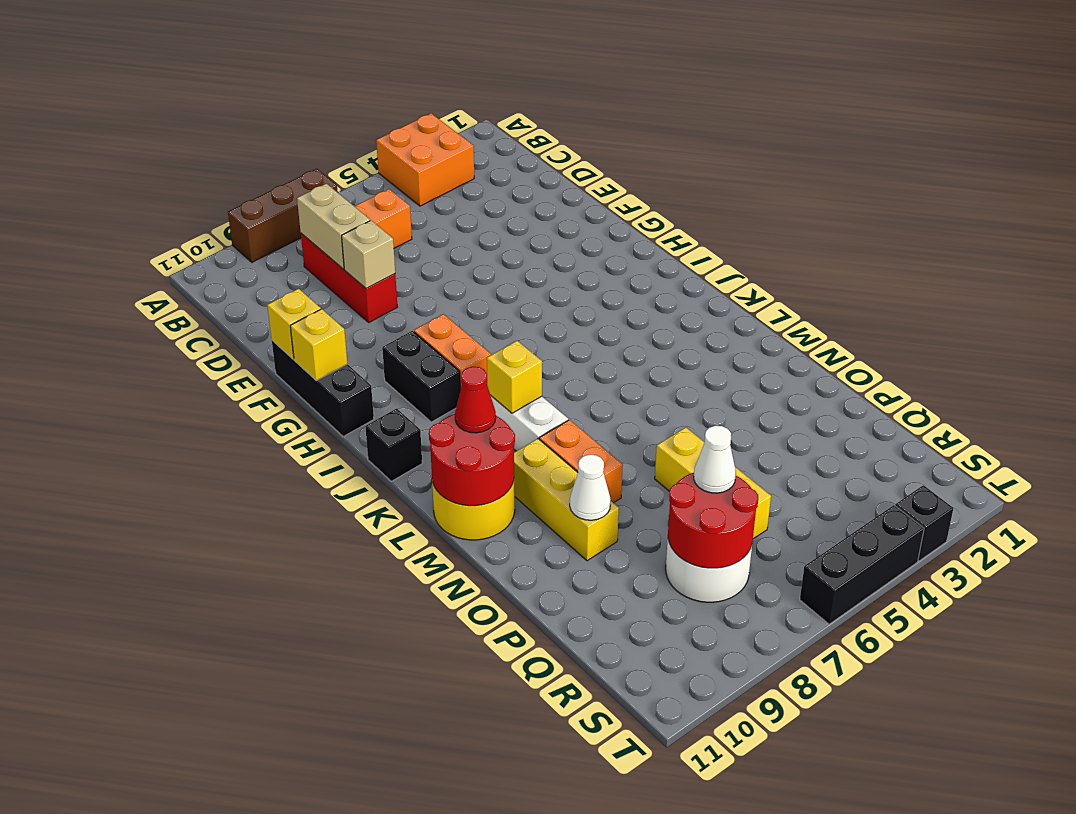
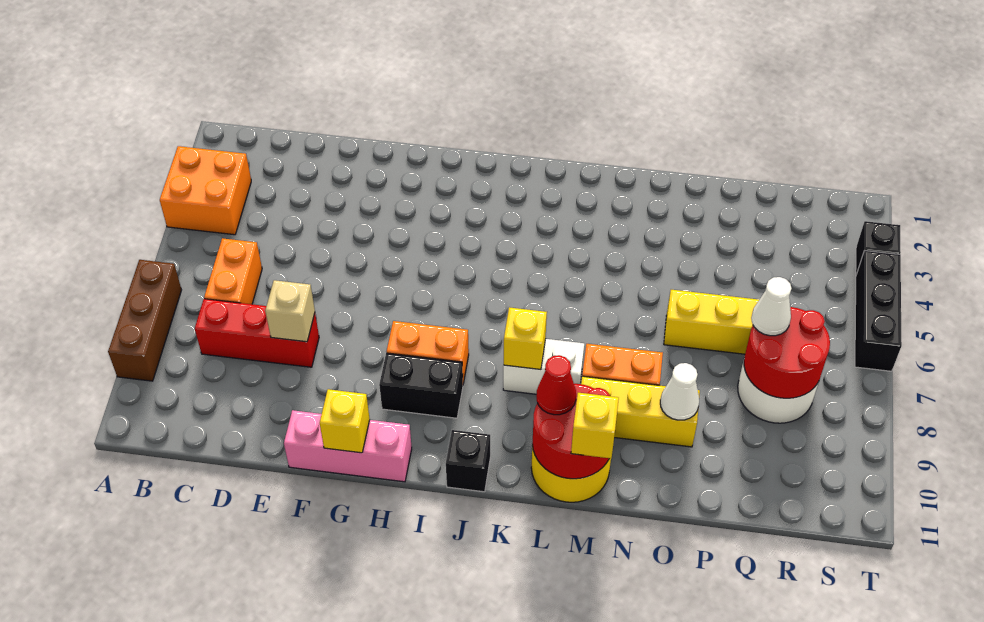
tan brick C8:D8 level 2 -> none
black brick F11:H11 level 1 -> pink brick F11:H11 level 1
yellow brick F11 level 2 -> yellow brick M11 level 3

